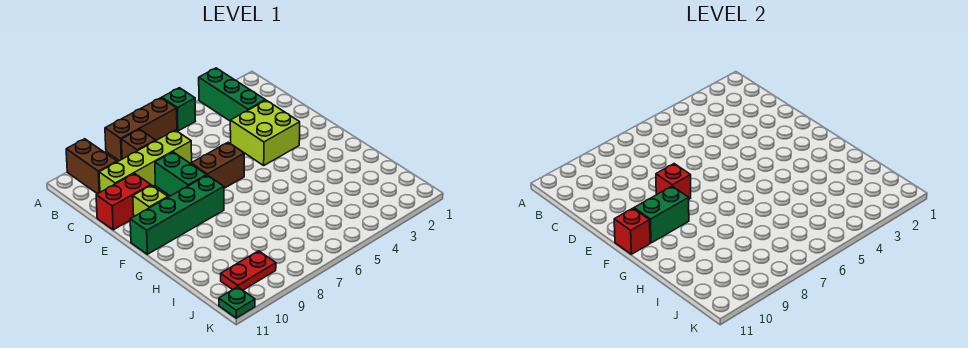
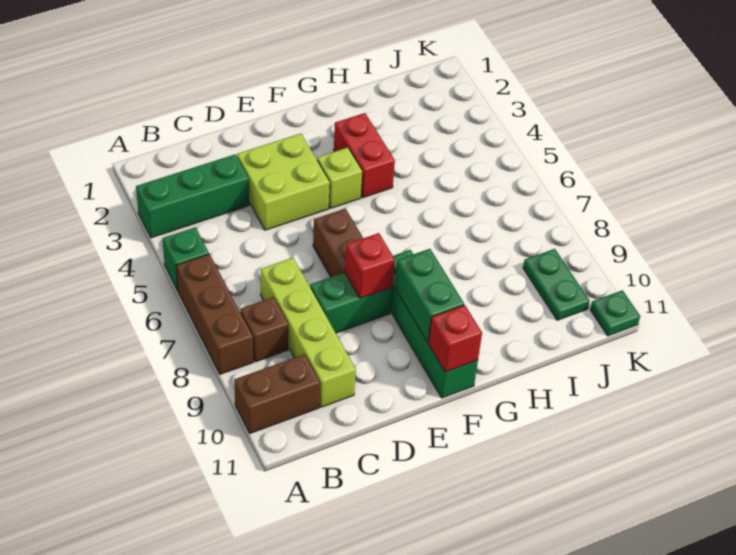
red brick D10:D11 level 1 -> red brick G3:G4 level 1
lime brick E10 level 1 -> lime brick F4 level 1
red plate J9:J10 level 1 -> green plate J9:J10 level 1

